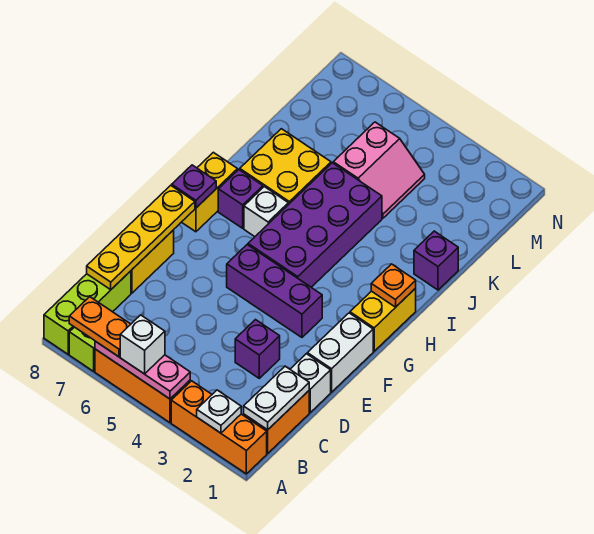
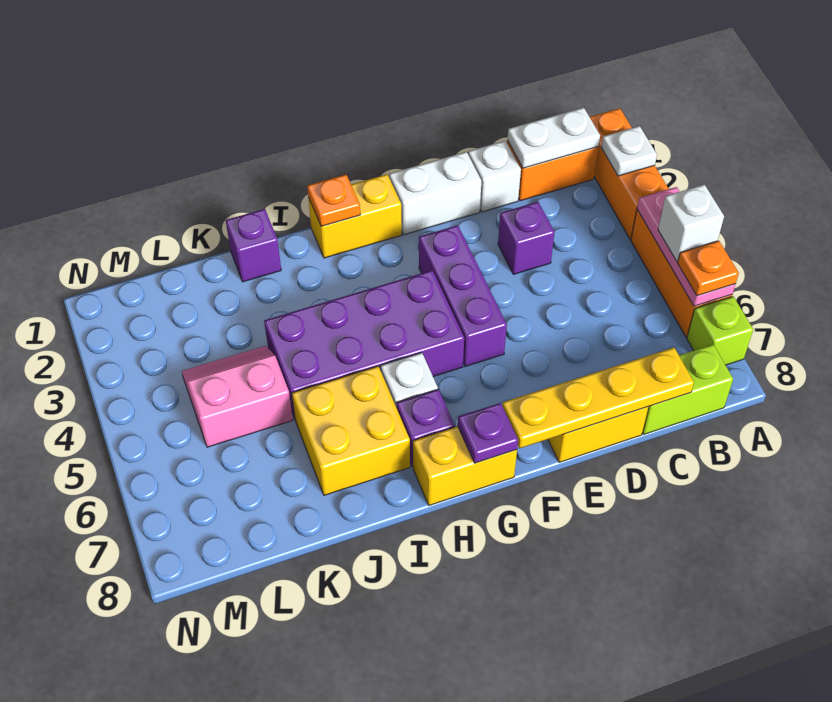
orange plate A6:A7 level 3 -> orange plate A6 level 3
lime brick A8:C8 level 1 -> lime brick B8:C8 level 1

